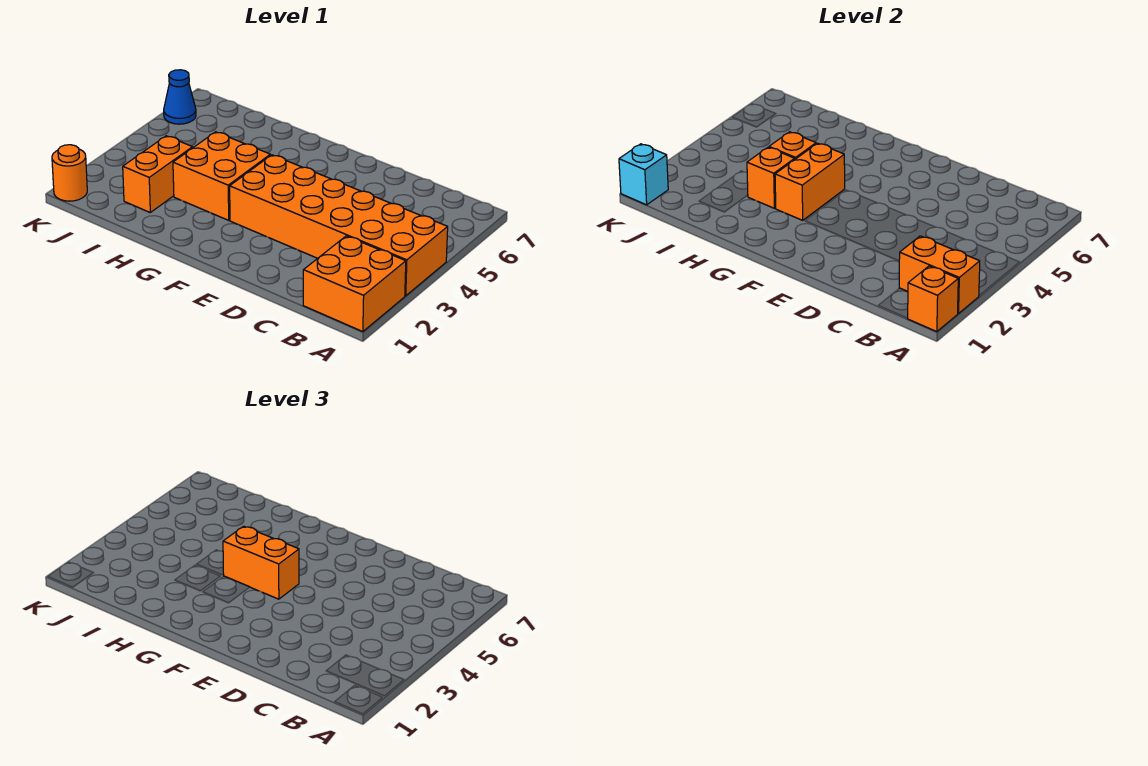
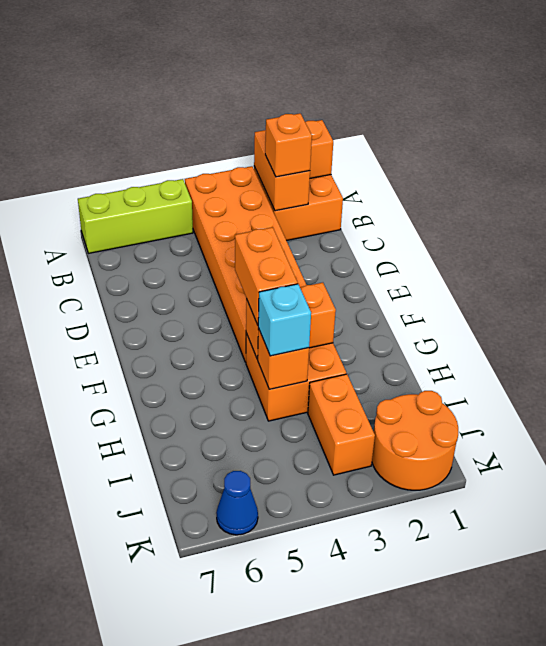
none -> lime brick A5:A7 level 1
orange brick H3 level 2 -> orange brick B2 level 3
orange brick I2:I3 level 1 -> orange brick I3:J3 level 1
orange round brick K1 level 1 -> orange round brick J1:K2 level 1
cyan brick K1 level 2 -> cyan brick H4 level 3

